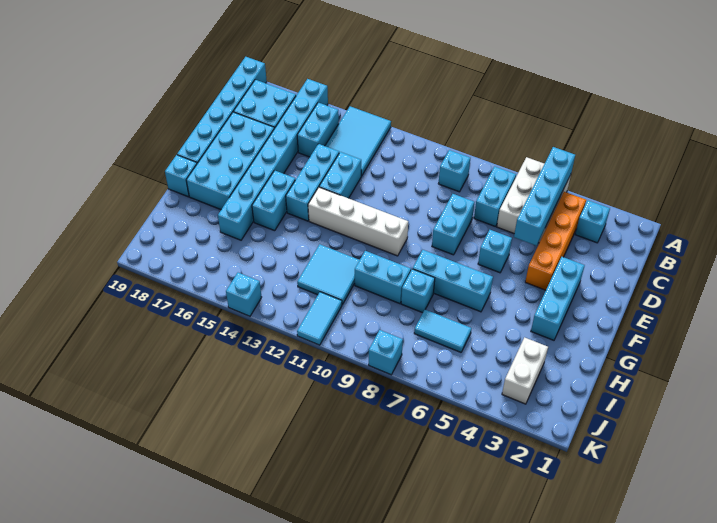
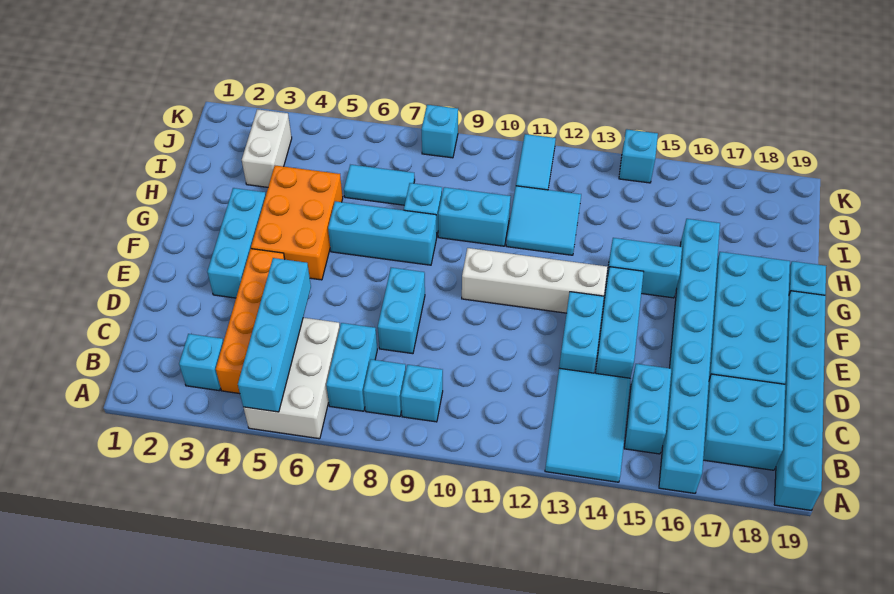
cyan brick E6 level 1 -> cyan brick B8 level 1
none -> orange brick F4:H5 level 1
cyan brick F15:G15 level 1 -> cyan brick G14:G15 level 1

